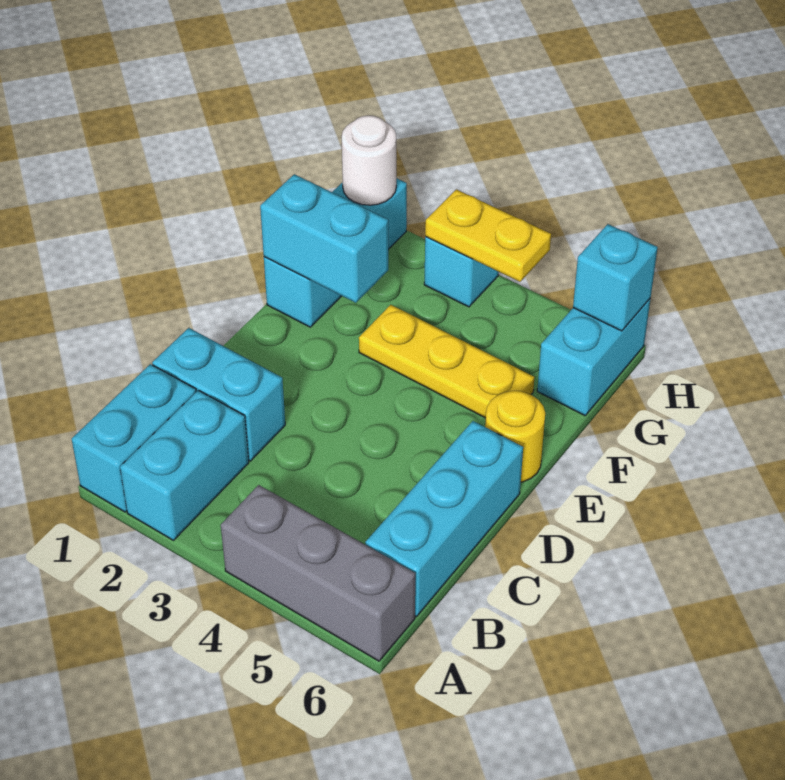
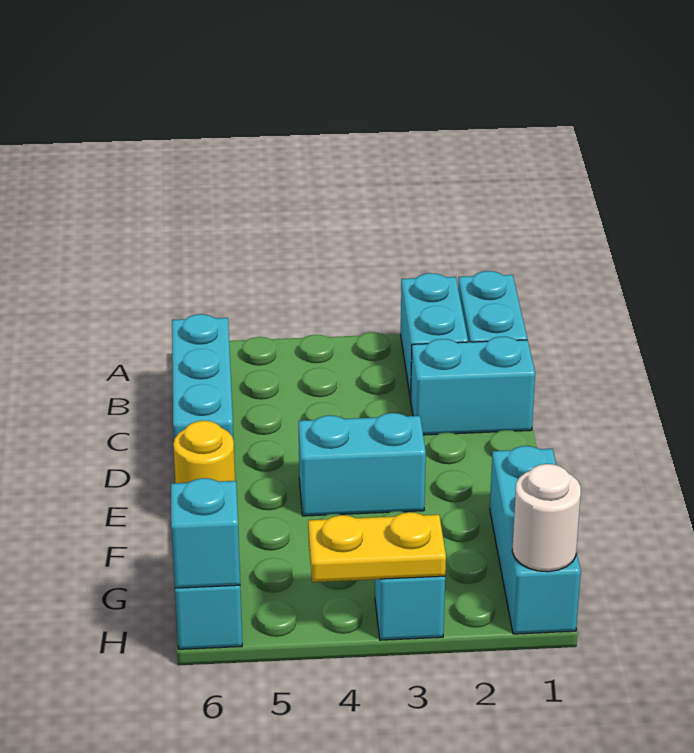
grey brick A4:A6 level 1 -> none
cyan brick F1:F2 level 2 -> cyan brick E3:E4 level 1
yellow plate F3:F5 level 1 -> none

